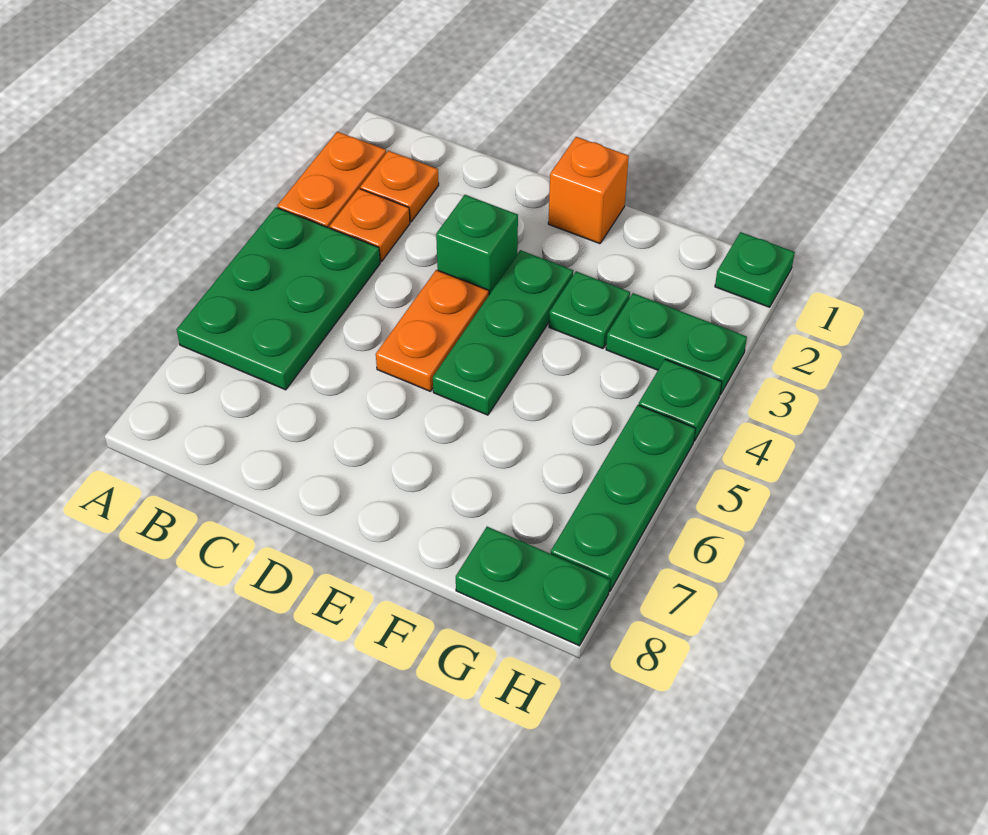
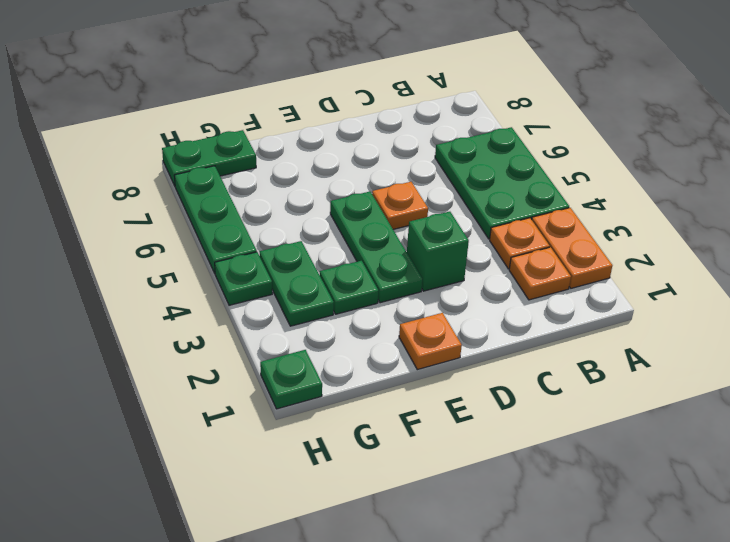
orange plate D4:D5 level 1 -> orange plate D5 level 1
orange brick E1 level 1 -> orange plate E1 level 1
green plate G3:H3 level 1 -> green plate G3:G4 level 1

